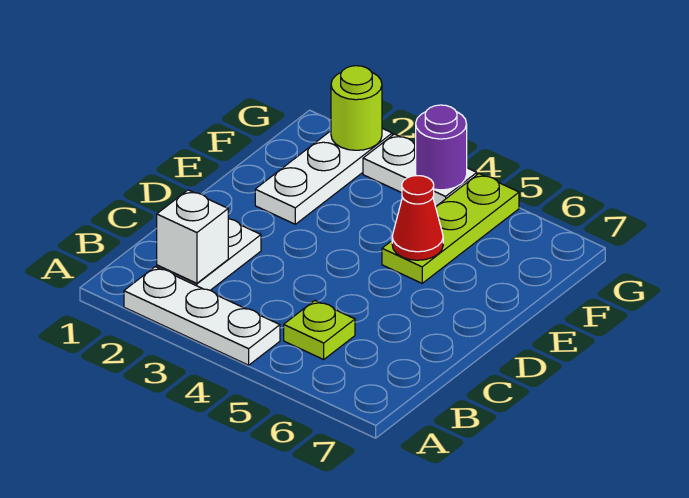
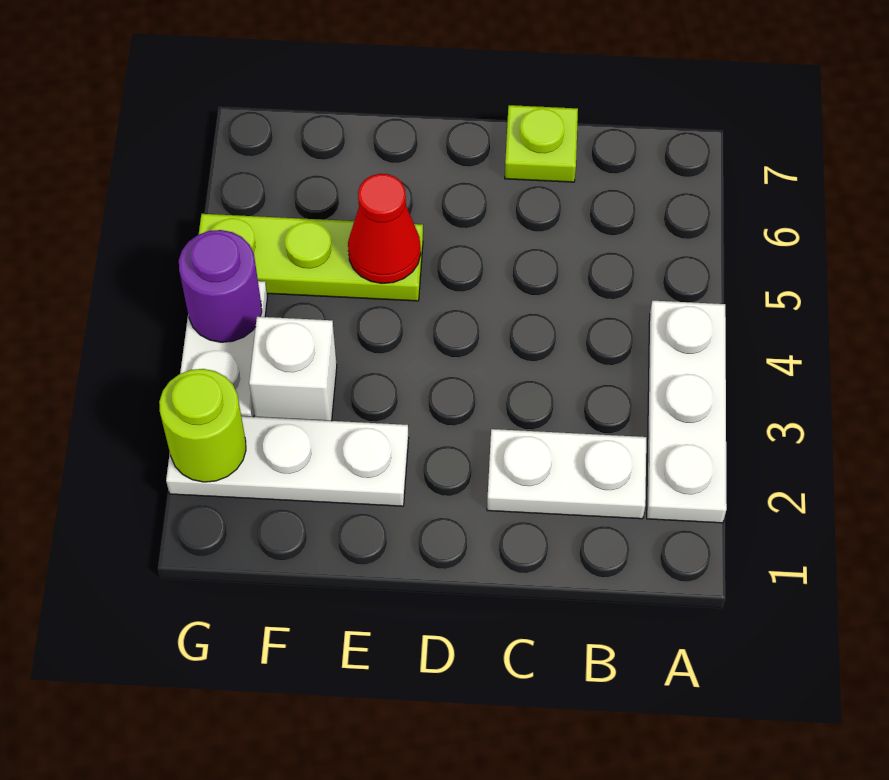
white brick B2 level 2 -> white brick F3 level 1
lime plate B5 level 1 -> lime plate C7 level 1

